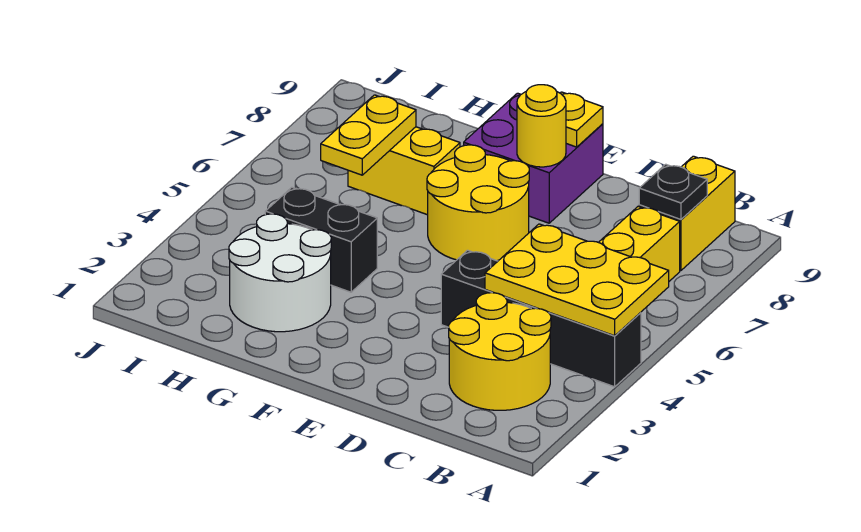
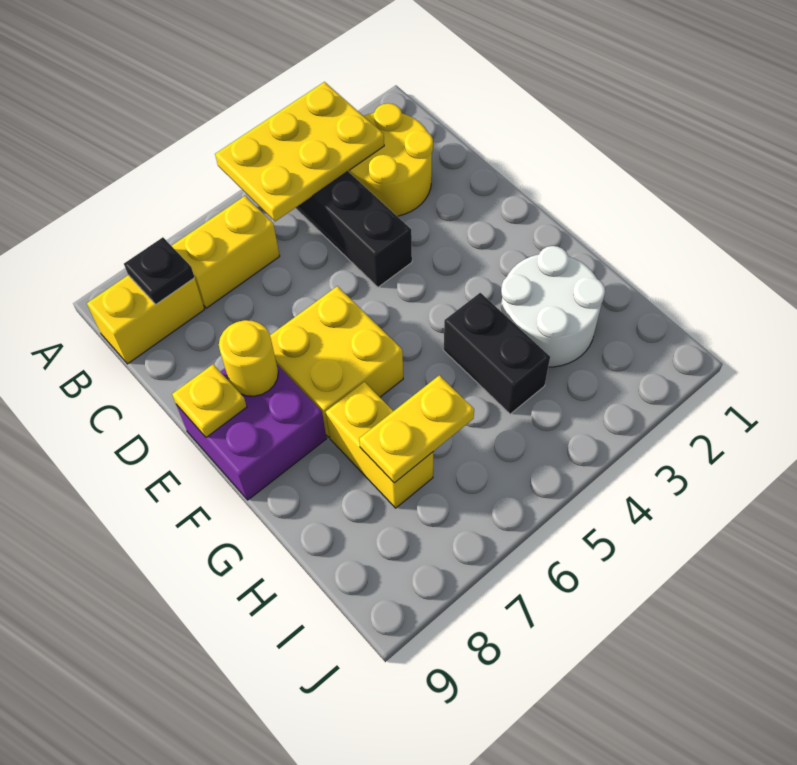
yellow plate A4:C5 level 2 -> yellow plate A3:B5 level 2
yellow round brick E6:F7 level 1 -> yellow brick E6:F7 level 1

